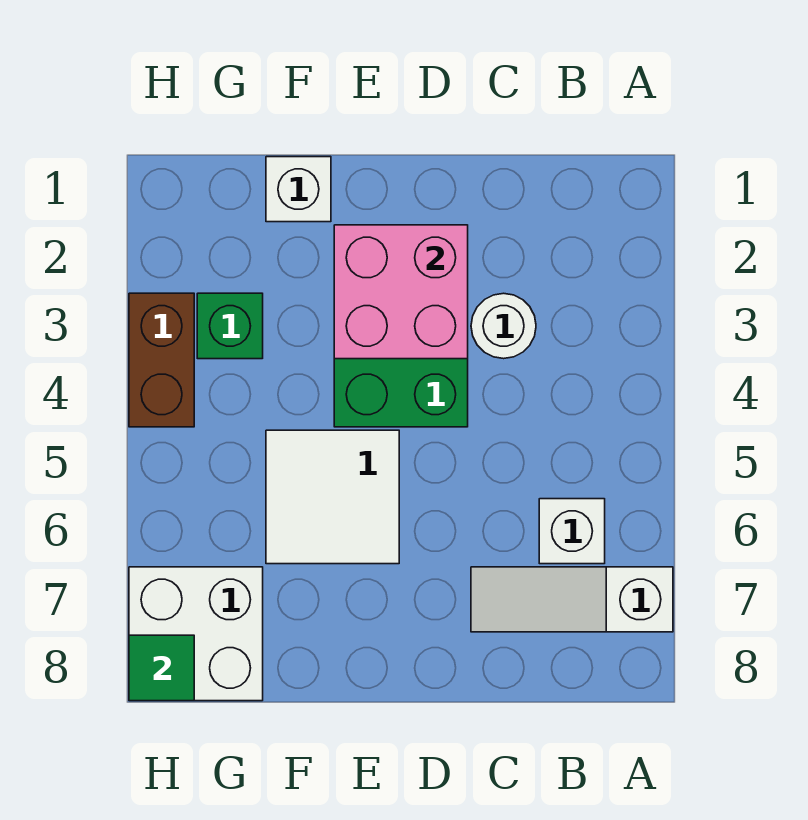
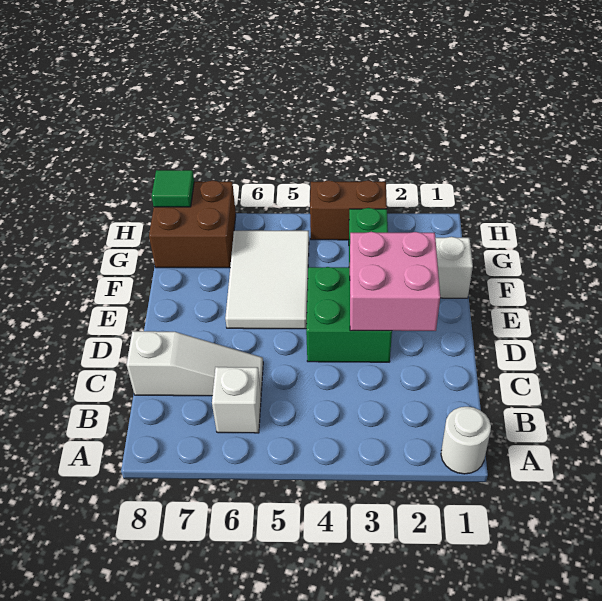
white slope A7:C7 level 1 top A -> white slope C6:C8 level 1 top 8
white round brick C3 level 1 -> white round brick A1 level 1
white tile E5:F6 level 1 -> white tile E5:G6 level 1
white brick G7:H8 level 1 -> brown brick G7:H8 level 1

